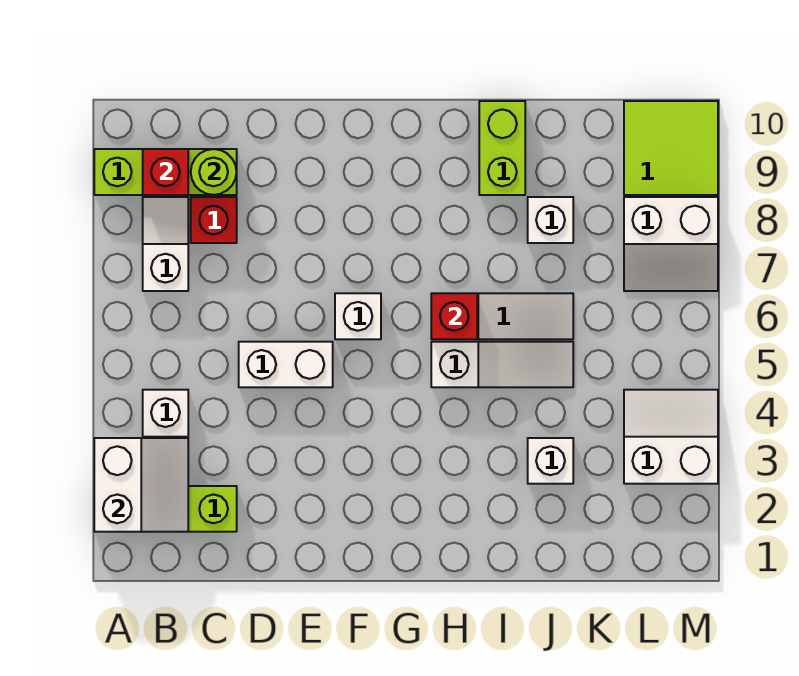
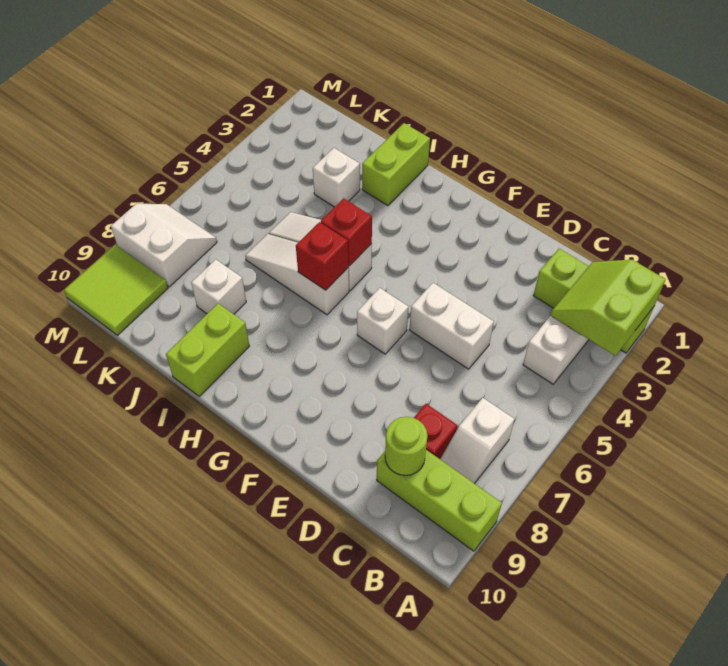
white slope A2:B3 level 2 top A -> lime slope A2:B3 level 2 top A
red brick B9 level 2 -> red brick H5 level 2
none -> lime brick I1:I2 level 1
white slope L3:M4 level 1 top 3 -> none

